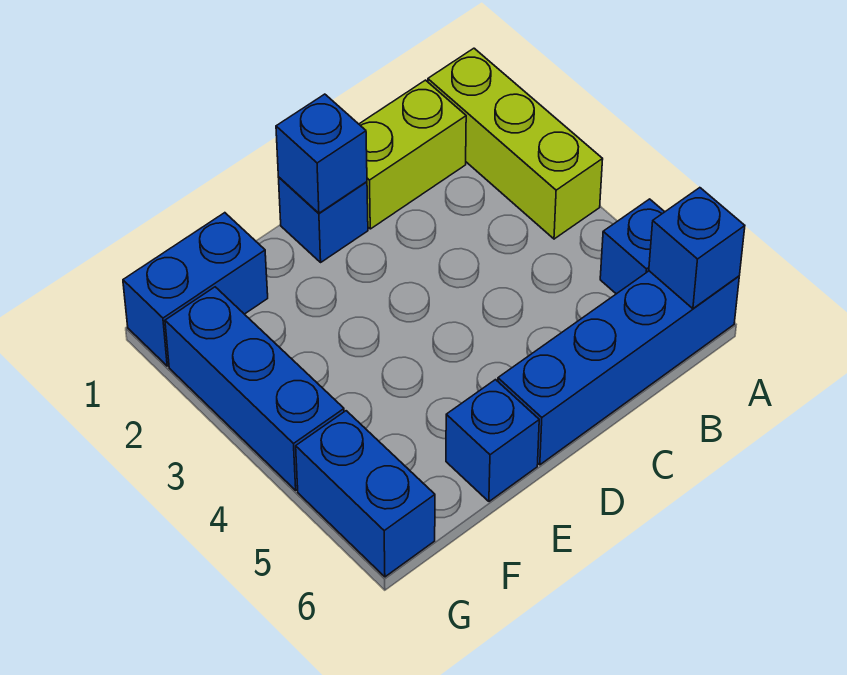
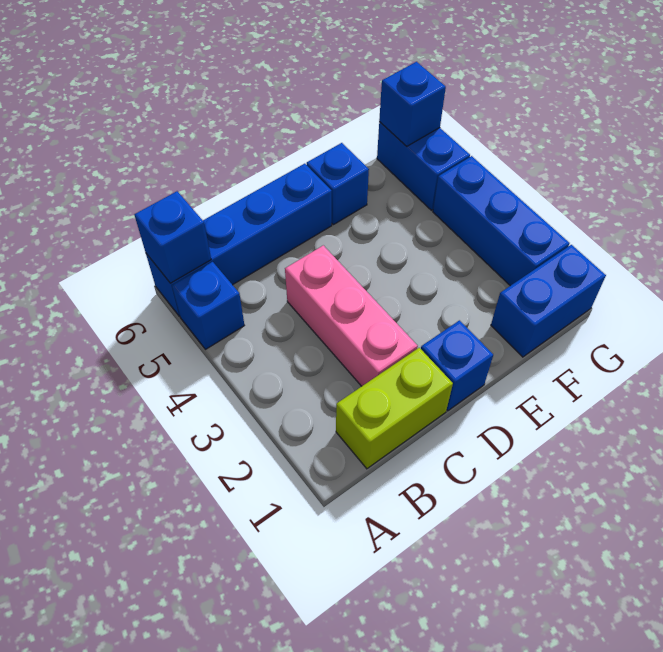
lime brick A1:A3 level 1 -> none
none -> pink brick C2:C4 level 1
blue brick D1 level 2 -> blue brick G6 level 2

